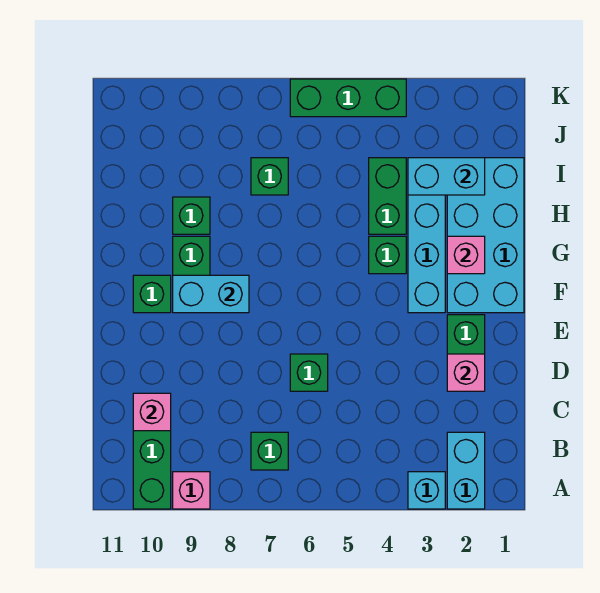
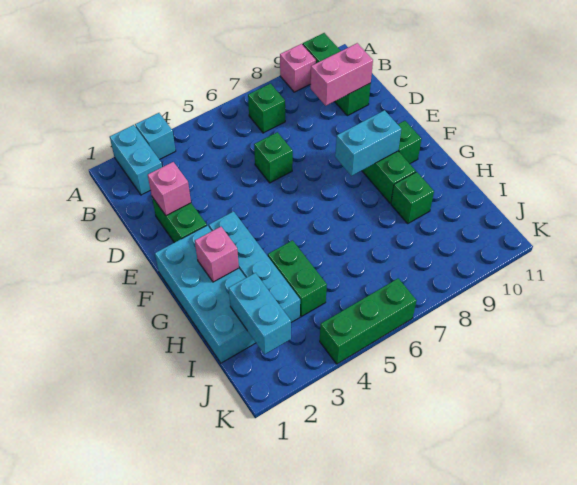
pink brick C10 level 2 -> pink brick C9:C10 level 2
green brick G4 level 1 -> none
cyan brick I2:I3 level 2 -> cyan brick I2:J2 level 2
green brick I7 level 1 -> none

